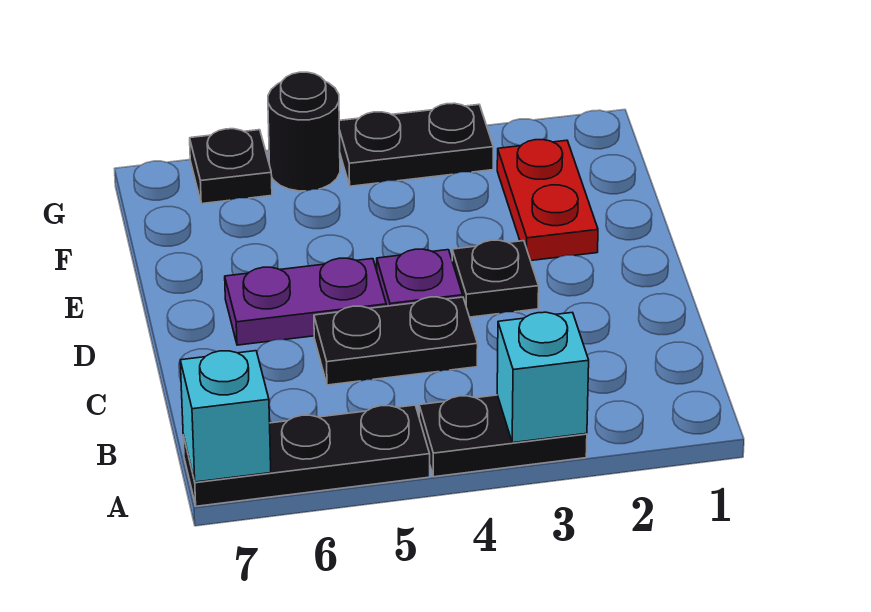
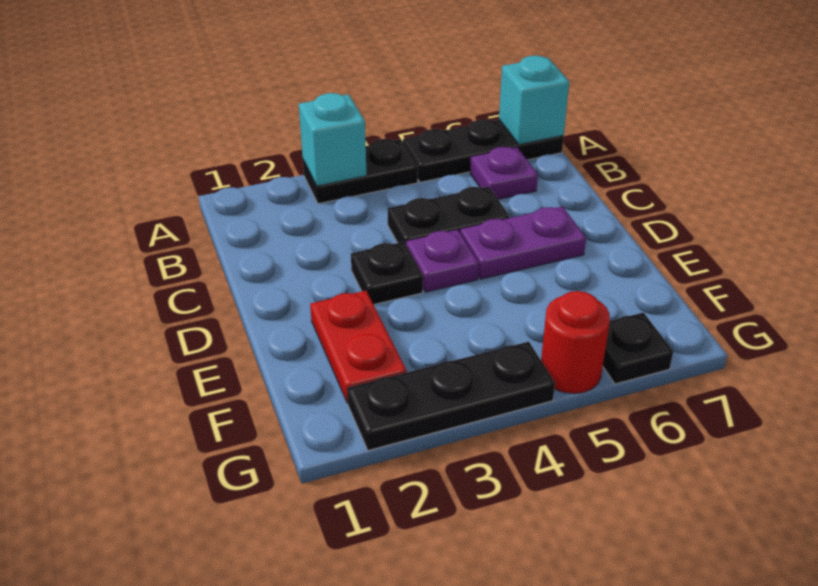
none -> purple plate B6 level 1
black plate G3:G4 level 1 -> black plate G2:G4 level 1
black round brick G5 level 1 -> red round brick G5 level 1

